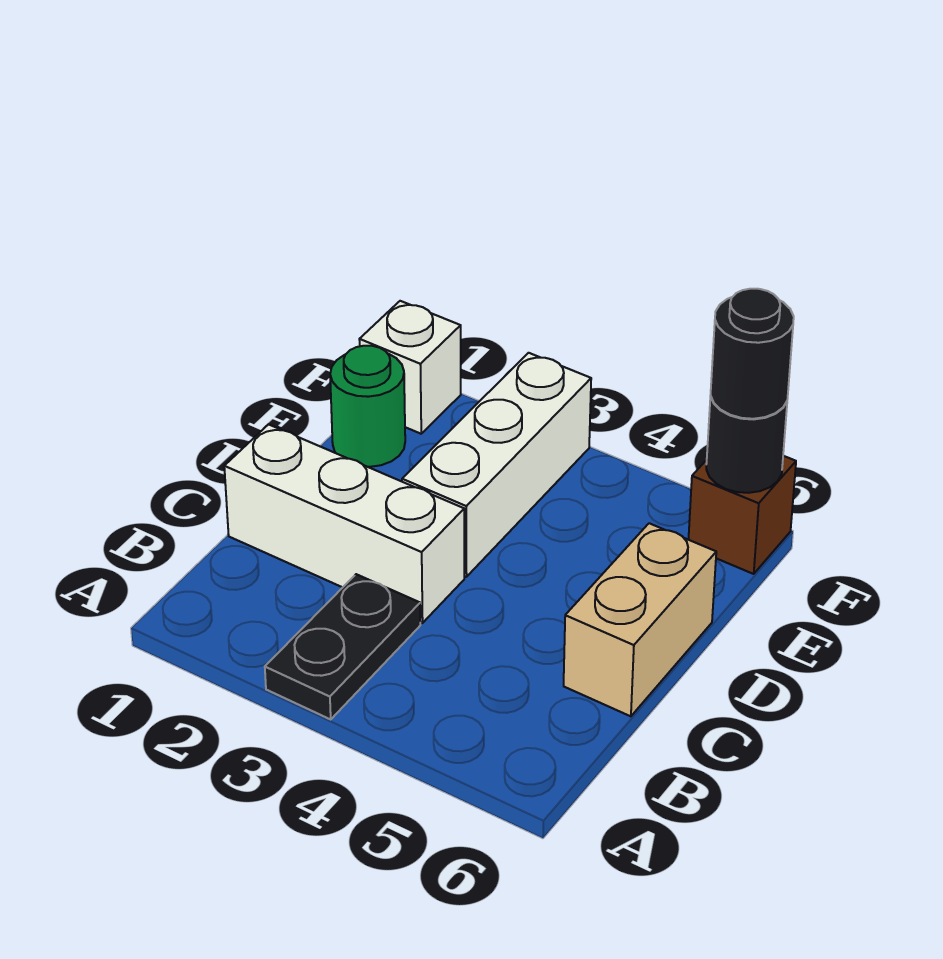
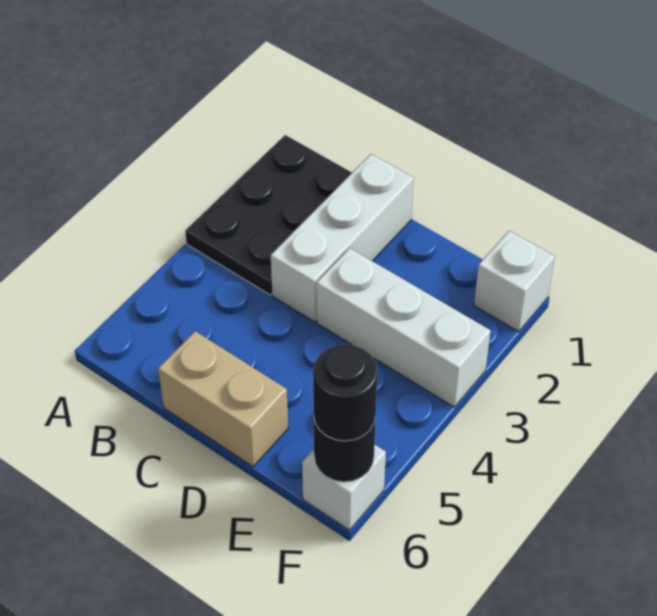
black plate A3:B3 level 1 -> black plate A1:B3 level 1
green round brick E1 level 1 -> none
brown brick F6 level 1 -> white brick F6 level 1

